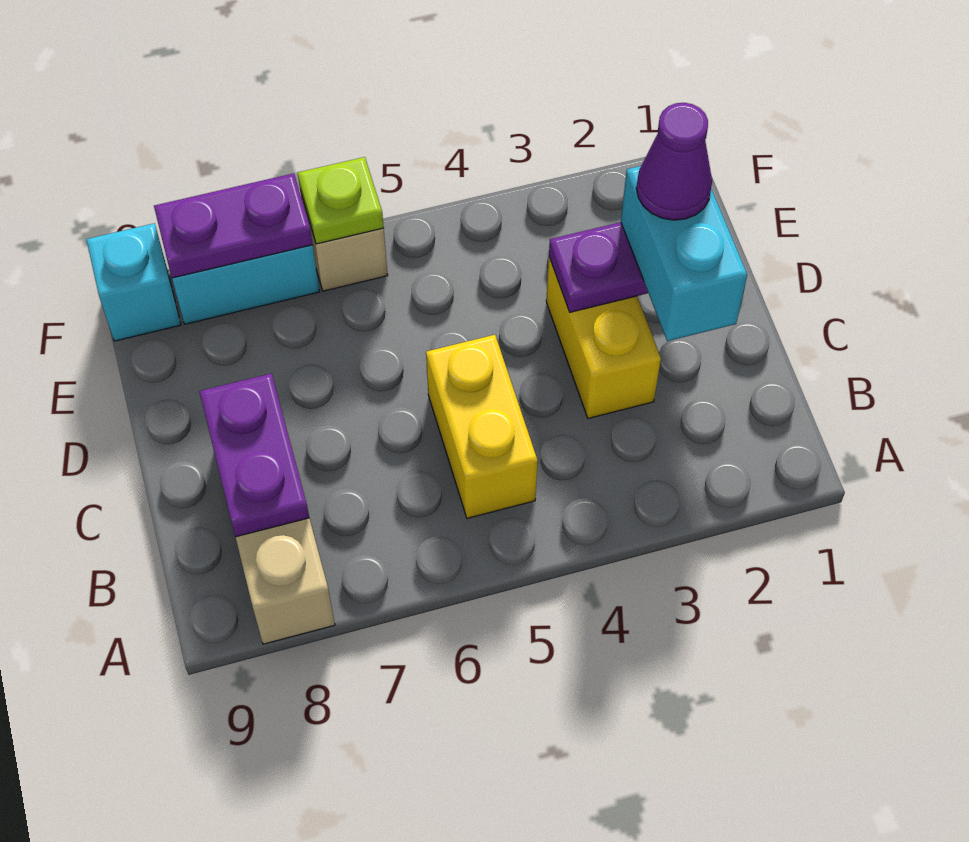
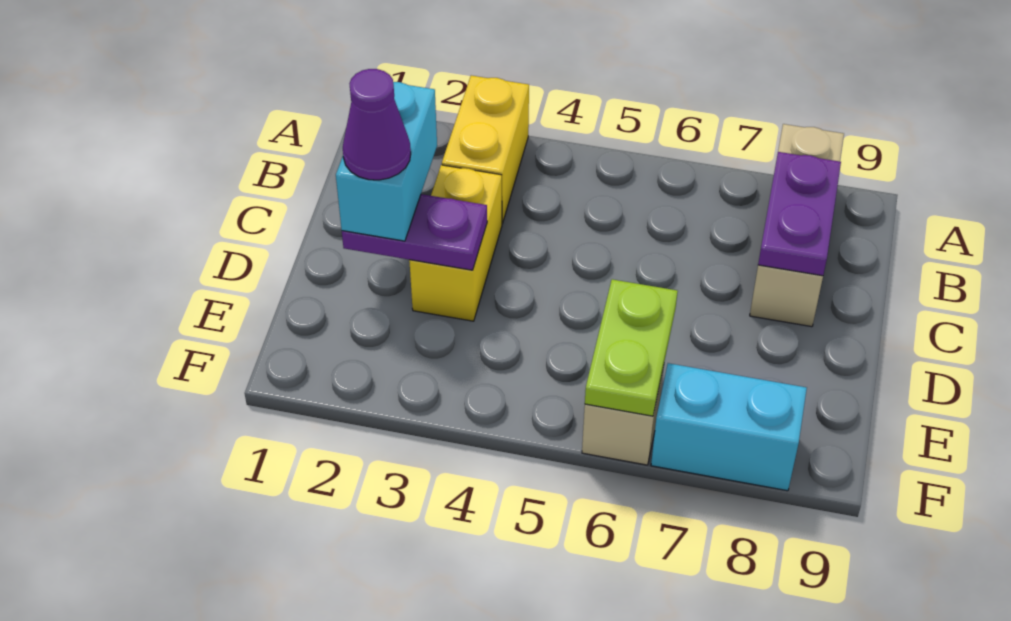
yellow brick B5:C5 level 1 -> yellow brick A3:B3 level 1
lime plate F6 level 2 -> lime plate E6:F6 level 2
purple plate F7:F8 level 2 -> none
cyan brick F9 level 1 -> none

